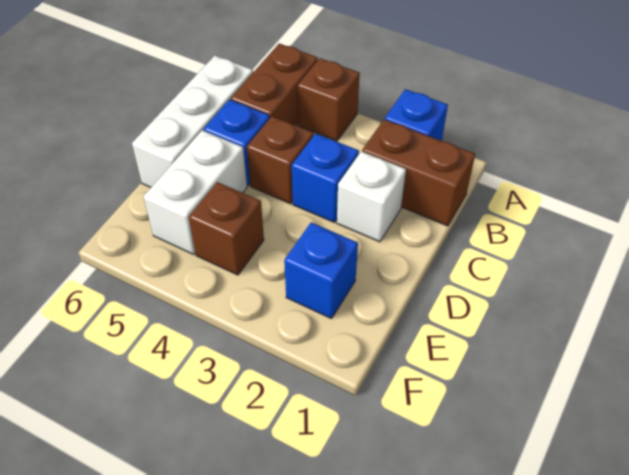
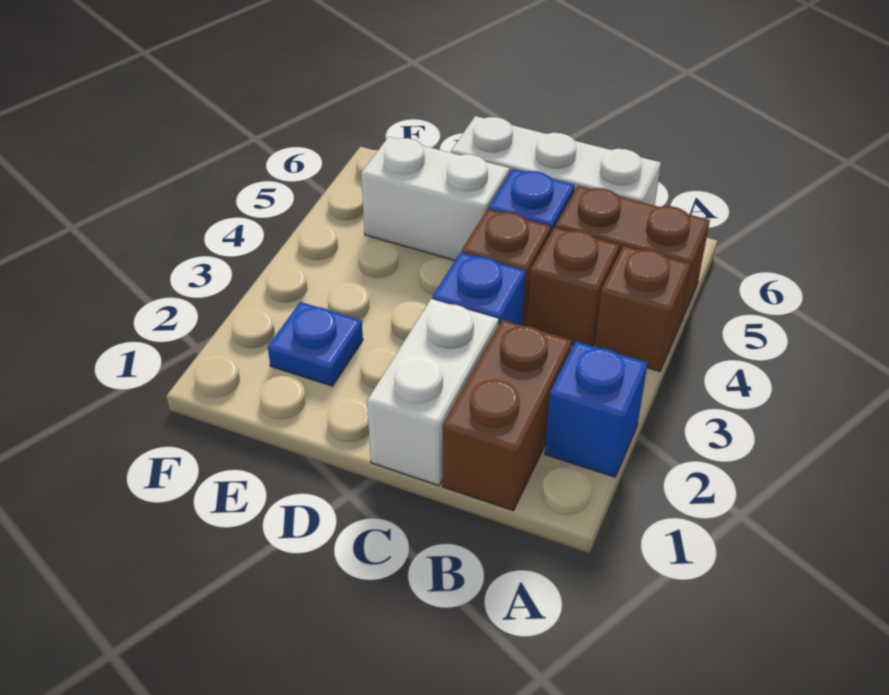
white brick C2 level 1 -> white brick C1:C2 level 1
blue brick E2 level 1 -> blue plate E2 level 1
brown brick E4 level 1 -> brown brick B4 level 1

